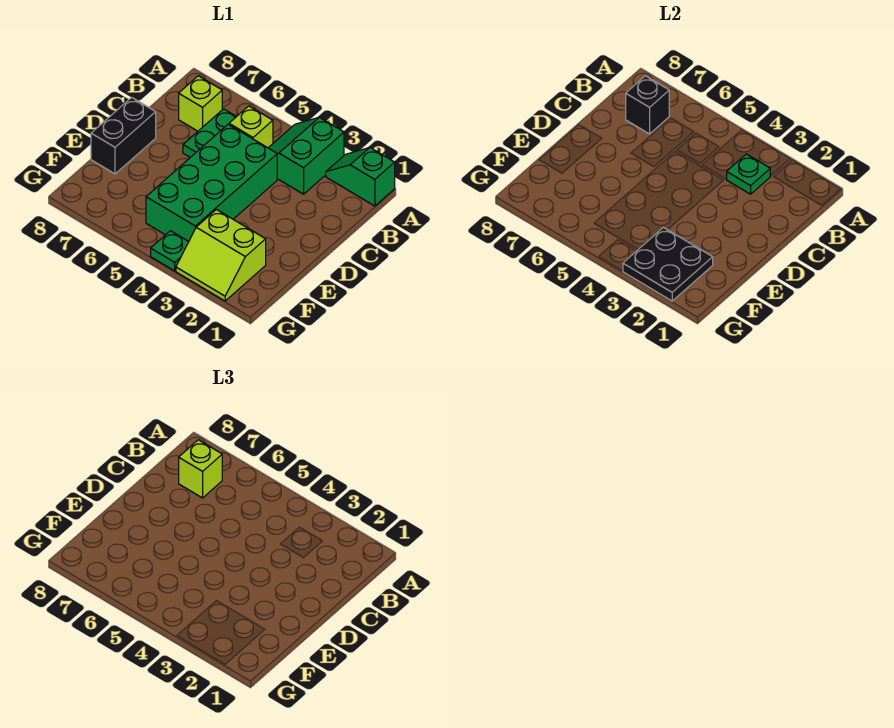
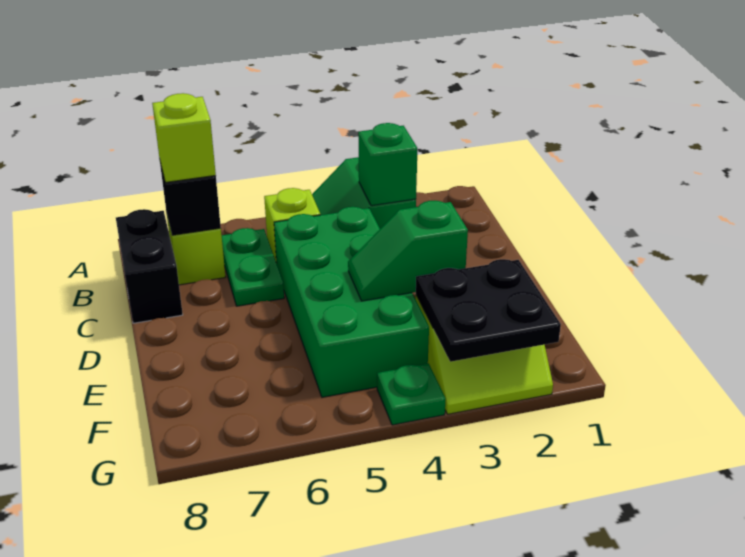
green slope A1:A2 level 1 top 1 -> green slope E3:E4 level 2 top 3
green plate B3 level 2 -> green brick B3 level 2
black brick D8:E8 level 1 -> black brick B8:C8 level 1

